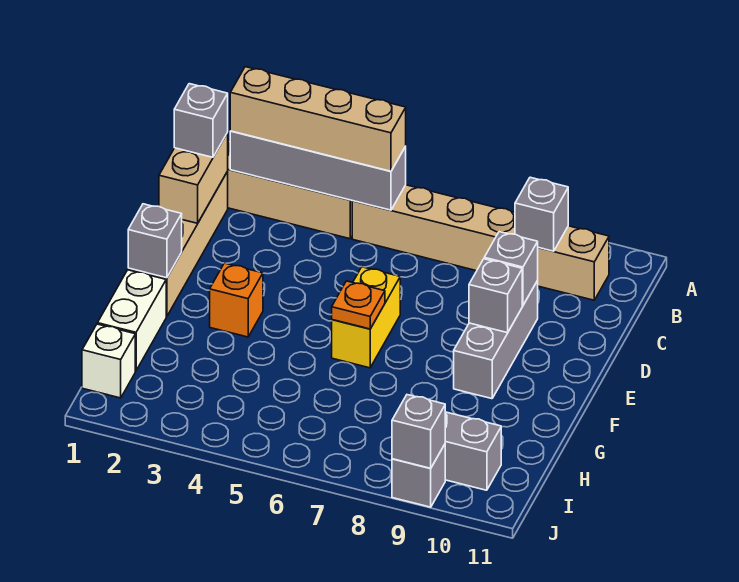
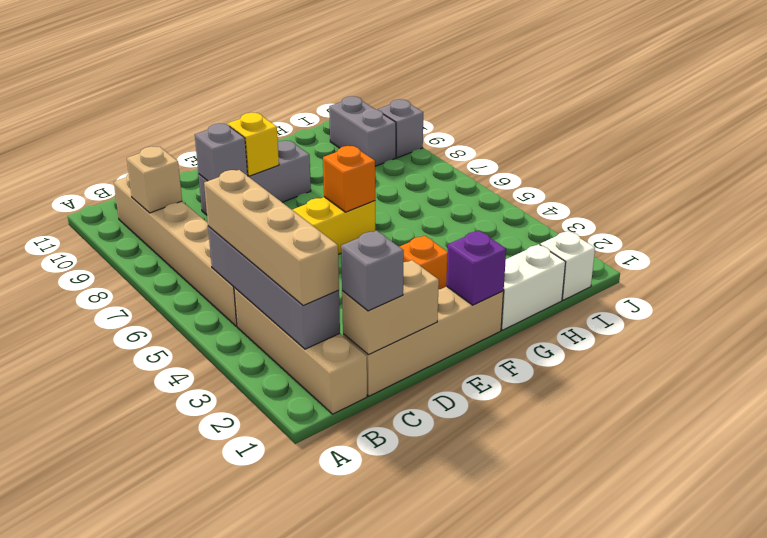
grey brick B9 level 2 -> tan brick B9 level 2
grey brick E9 level 2 -> yellow brick E9 level 2
grey brick F1 level 2 -> purple brick F1 level 2
orange plate F6 level 2 -> orange brick F6 level 2
grey brick J9 level 2 -> none

